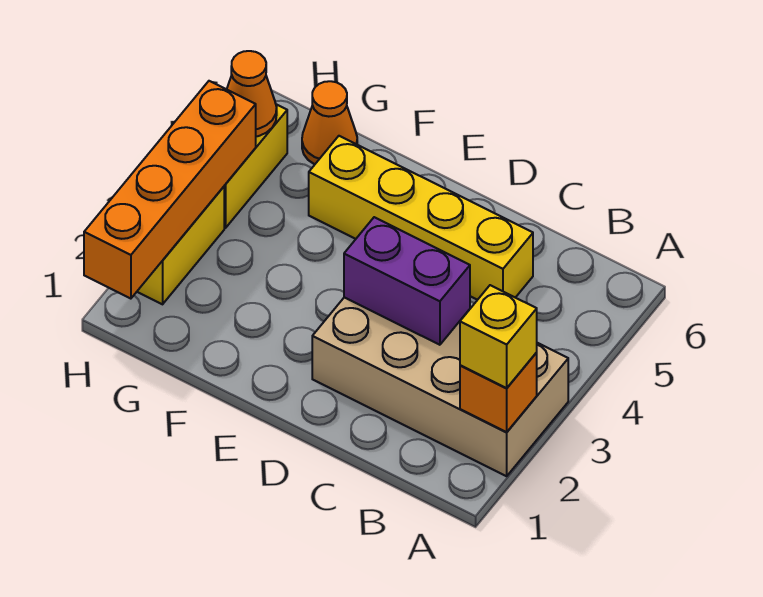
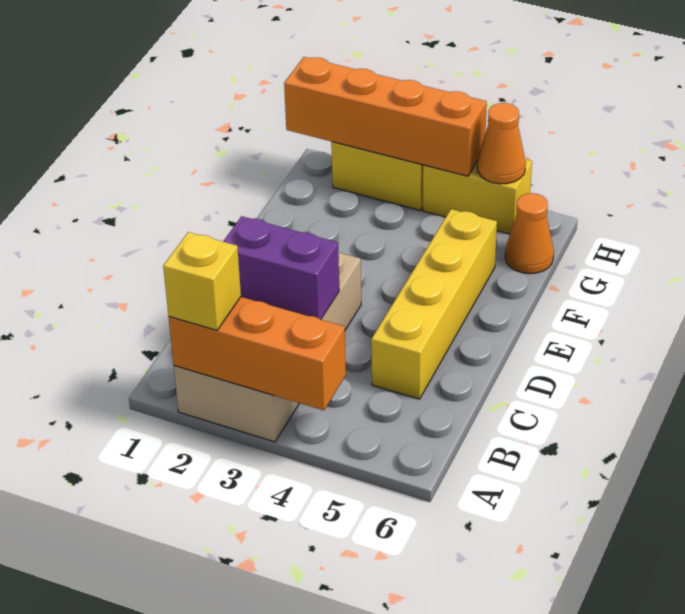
orange brick A2 level 2 -> orange brick A2:A4 level 2
purple brick C3:D3 level 2 -> purple brick C2:C3 level 2

